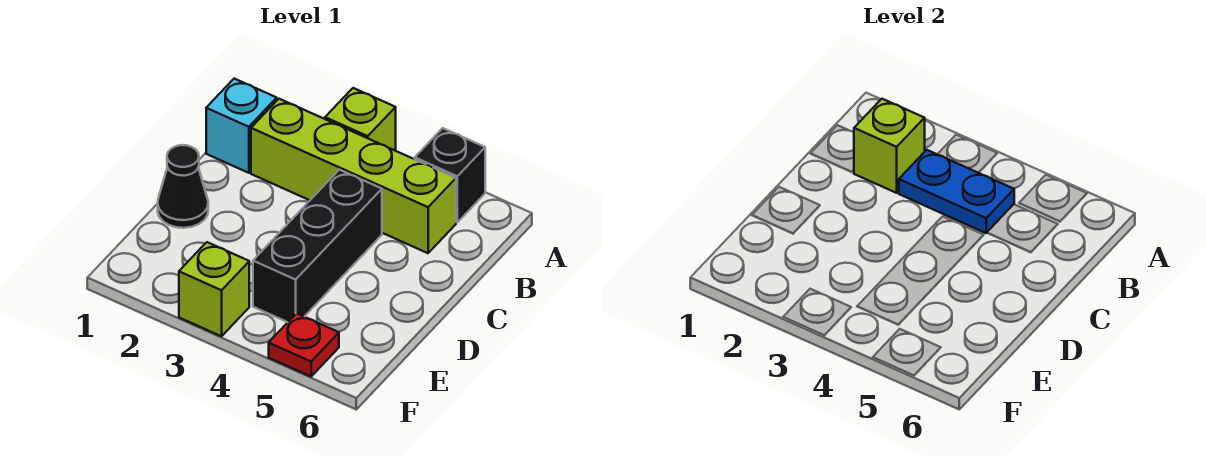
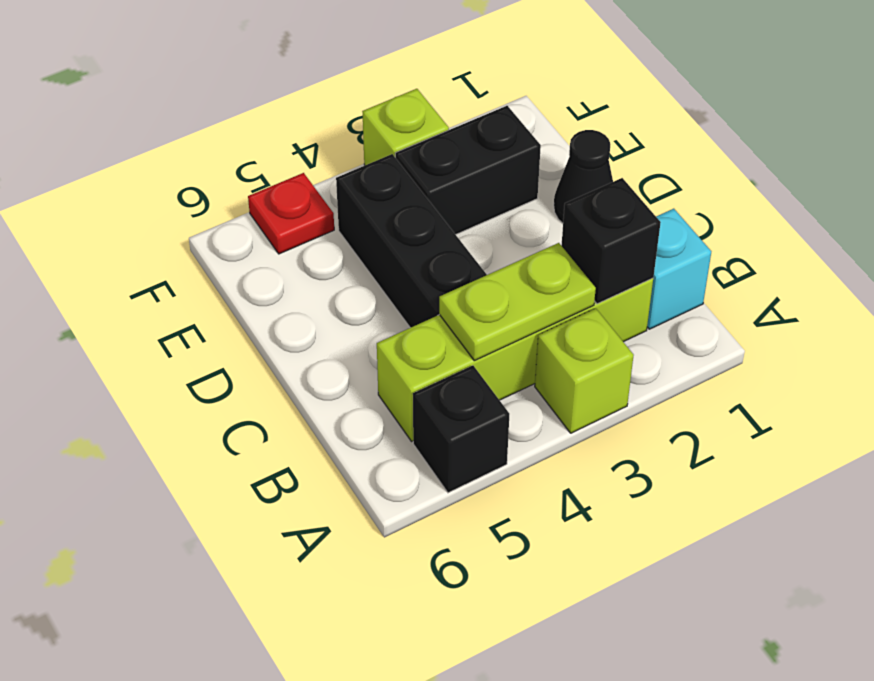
lime brick B2 level 2 -> black brick B2 level 2
blue plate B3:B4 level 2 -> lime plate B3:B4 level 2
none -> black brick E2:E3 level 1

